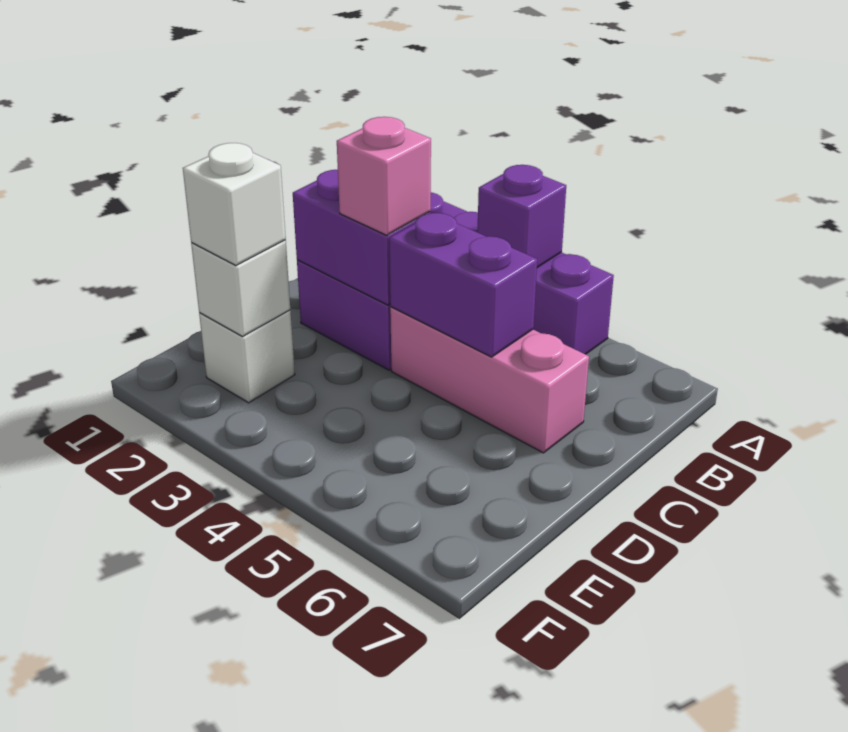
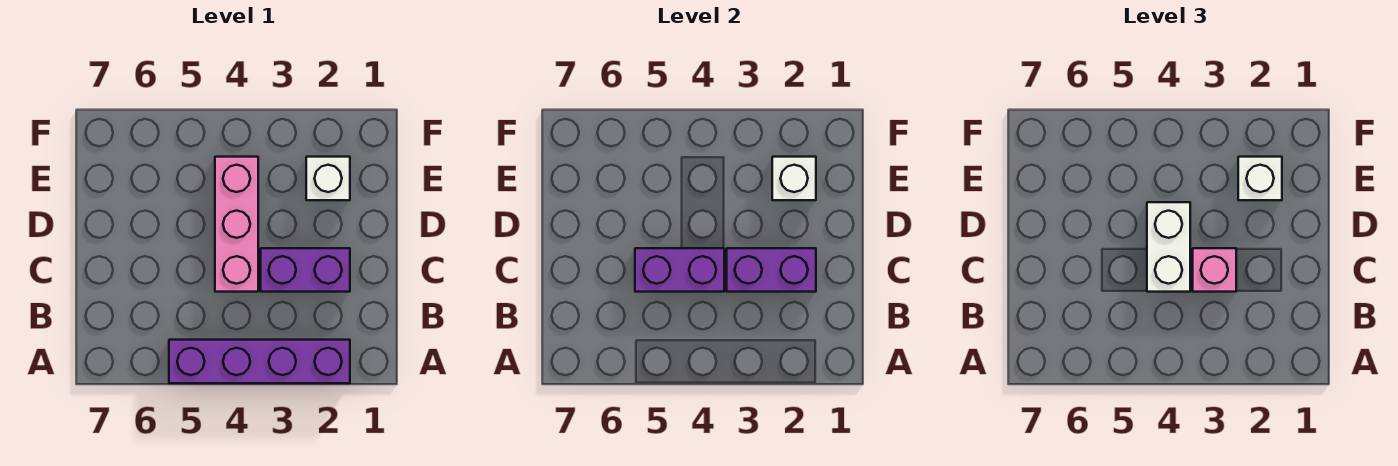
purple brick A4 level 2 -> none
pink brick C4:C6 level 1 -> pink brick C4:E4 level 1
none -> white brick C4:D4 level 3

